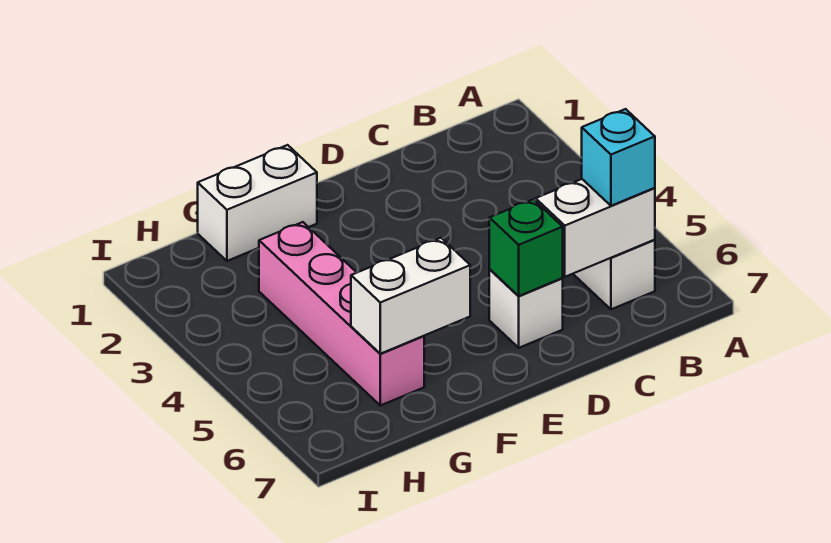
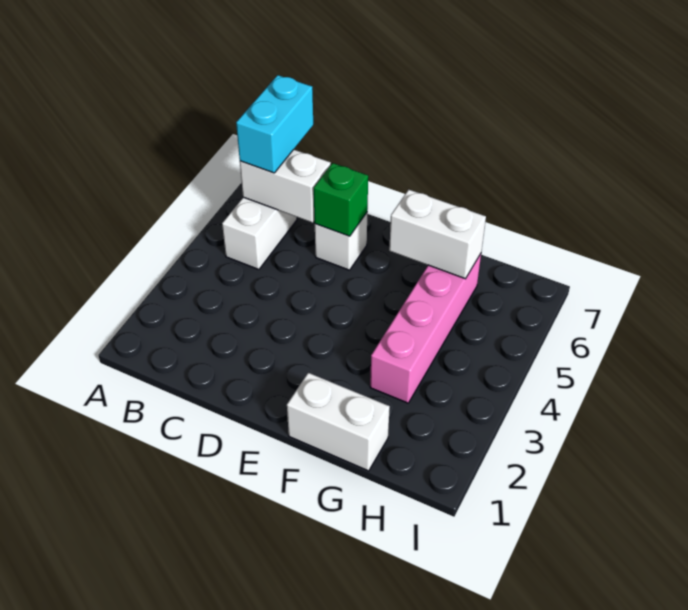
cyan brick B6 level 3 -> cyan brick B6:B7 level 3

